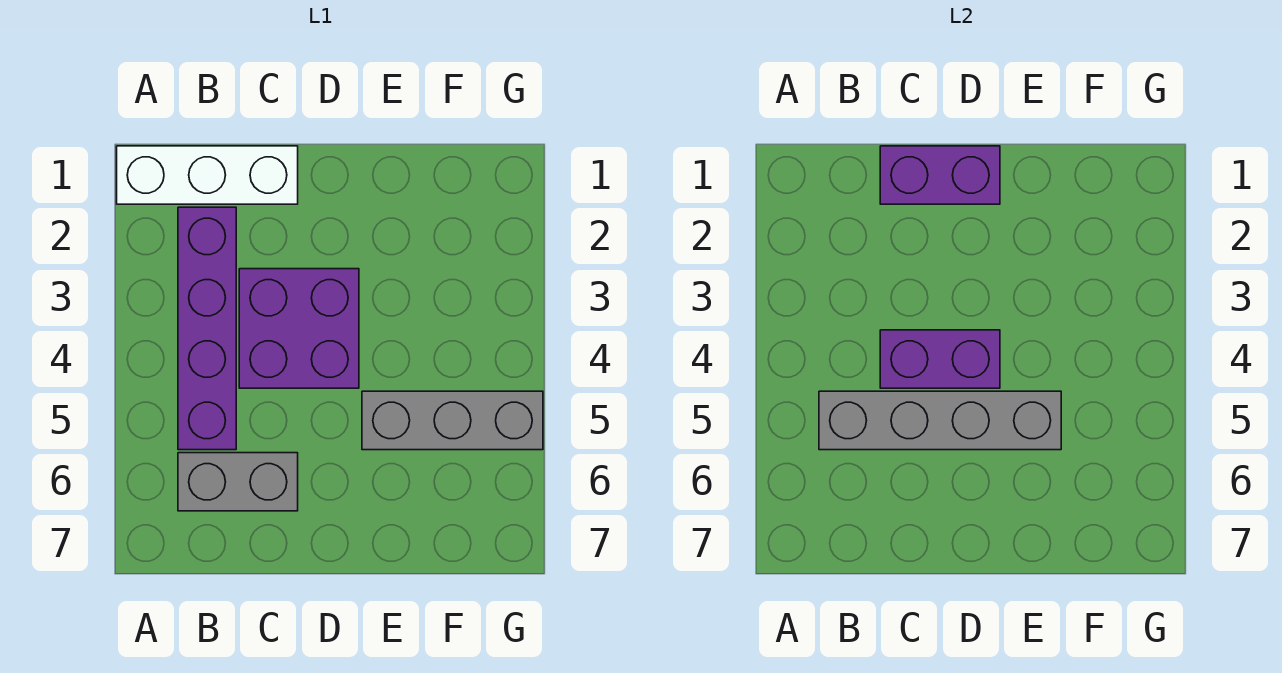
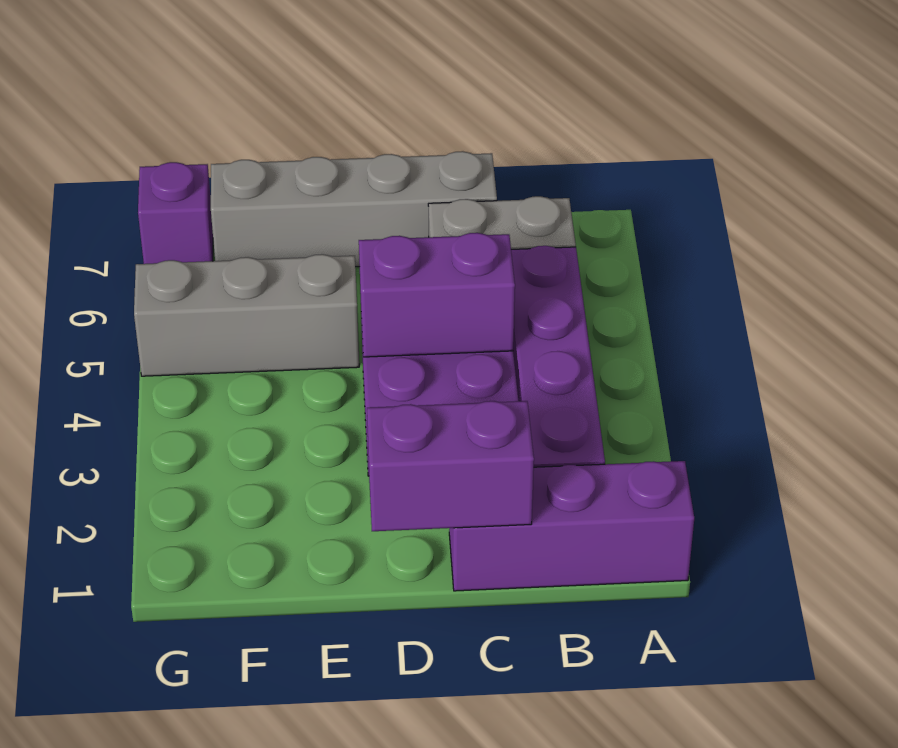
white brick A1:C1 level 1 -> purple brick A1:C1 level 1
grey brick B5:E5 level 2 -> grey brick C7:F7 level 1
none -> purple brick G7 level 1

